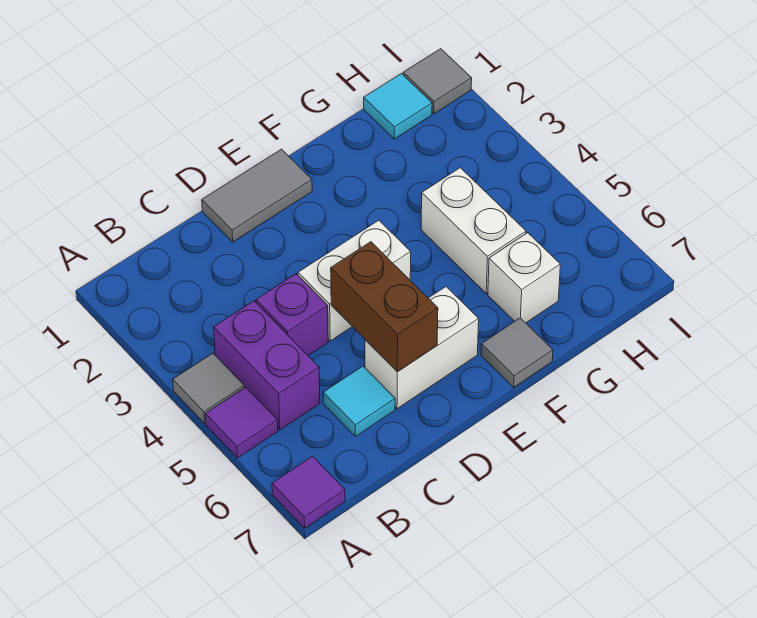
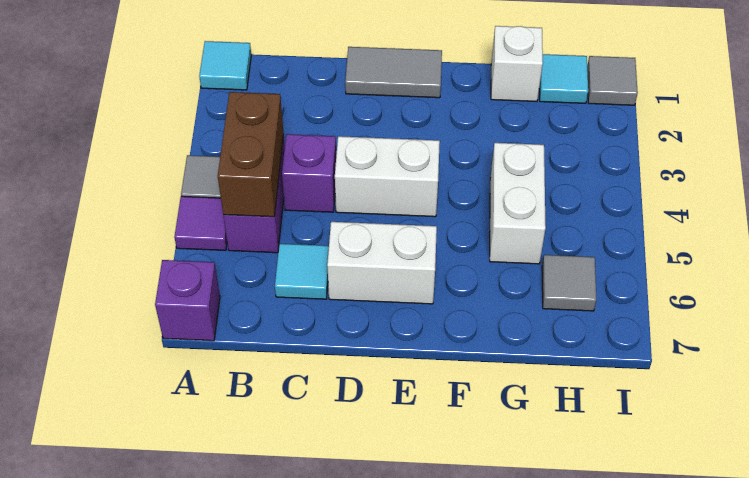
none -> cyan tile A1 level 1
purple tile A7 level 1 -> purple brick A7 level 1
brown brick D5:D6 level 2 -> brown brick B4:B5 level 2
grey tile F7 level 1 -> grey tile H6 level 1
white brick G6 level 1 -> white brick G1 level 1

